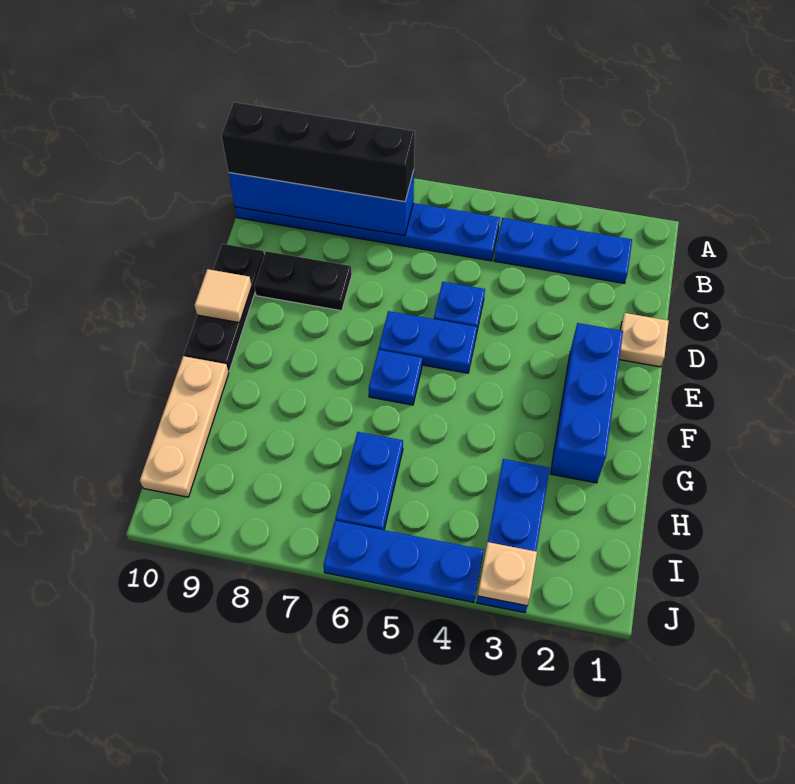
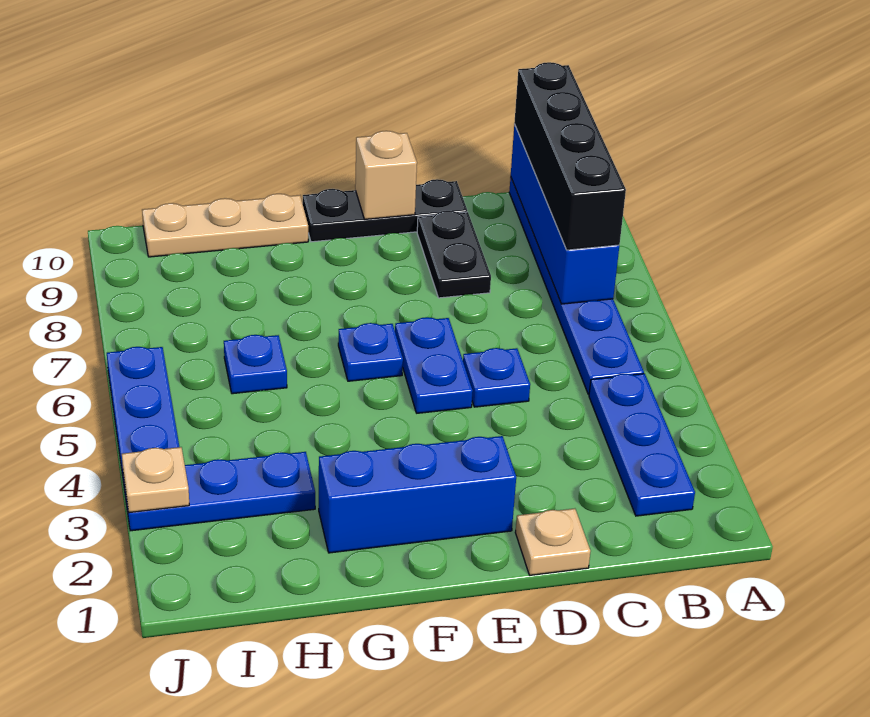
tan tile E10 level 2 -> tan brick E10 level 2
blue plate H6:I6 level 1 -> blue plate H6 level 1

